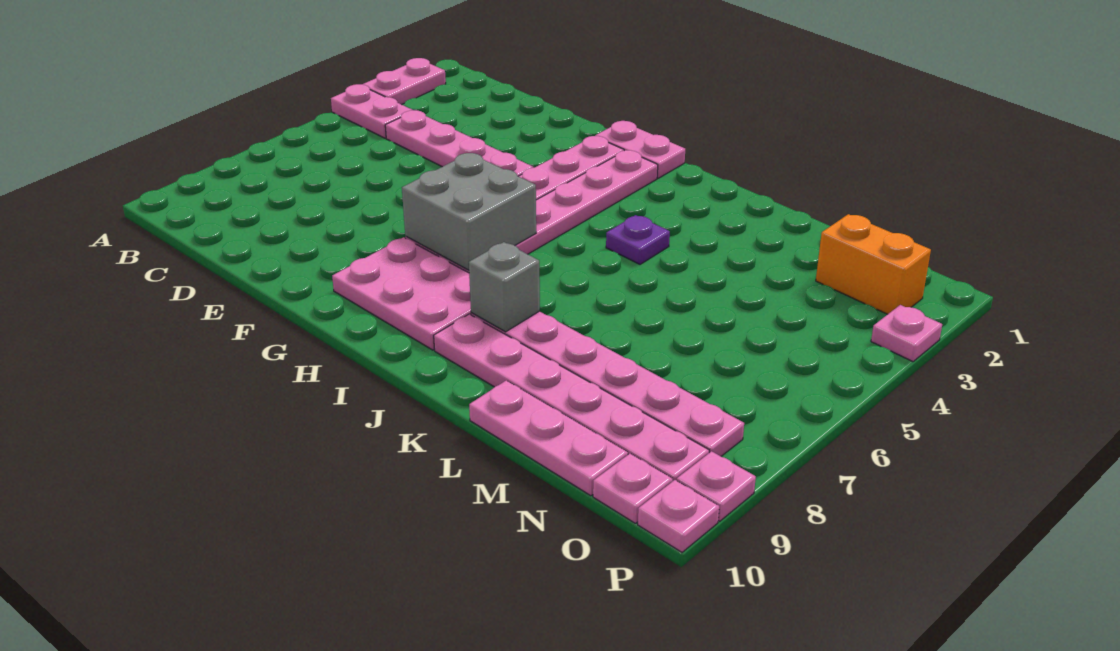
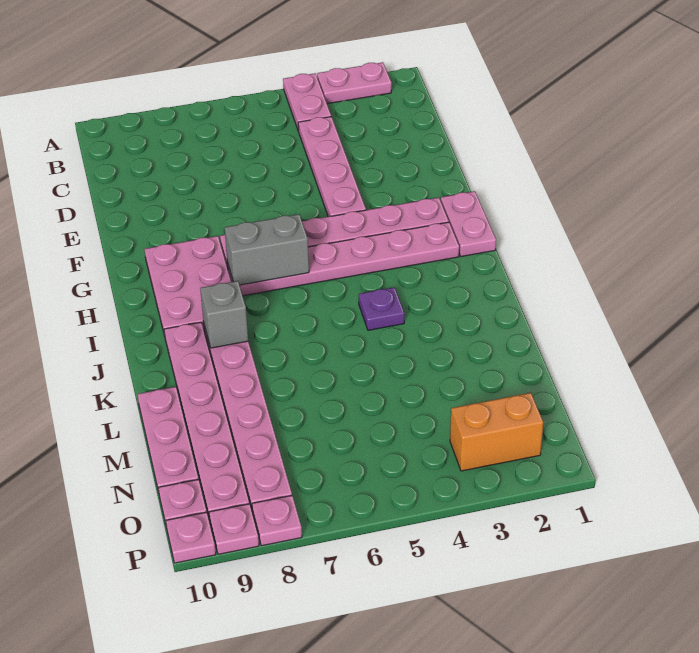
grey brick G6:H7 level 2 -> grey brick H6:H7 level 2
orange brick N2:O2 level 1 -> orange brick O2:O3 level 1
pink plate P3 level 1 -> pink plate P8 level 1

